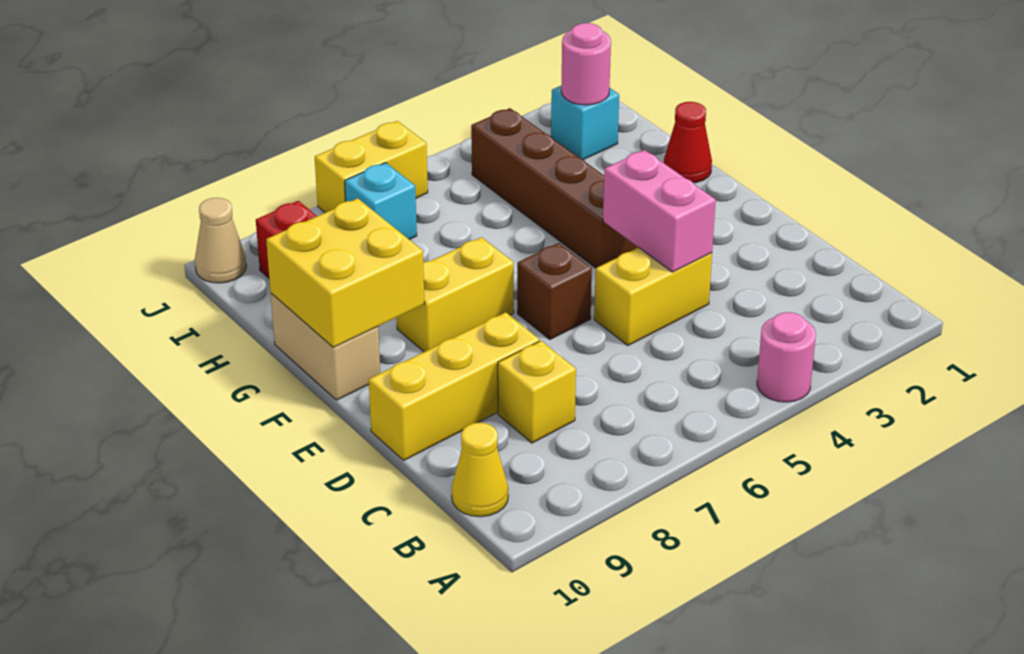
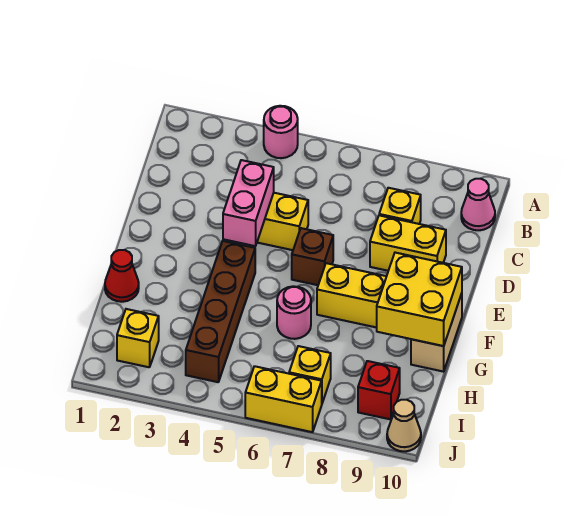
yellow cone B10 level 1 -> pink cone B10 level 1
yellow brick D8:D10 level 1 -> yellow brick D8:D9 level 1
cyan brick I2 level 1 -> yellow brick I2 level 1
pink round brick I2 level 2 -> pink round brick G6 level 1
cyan brick I7 level 1 -> yellow brick I7 level 1

